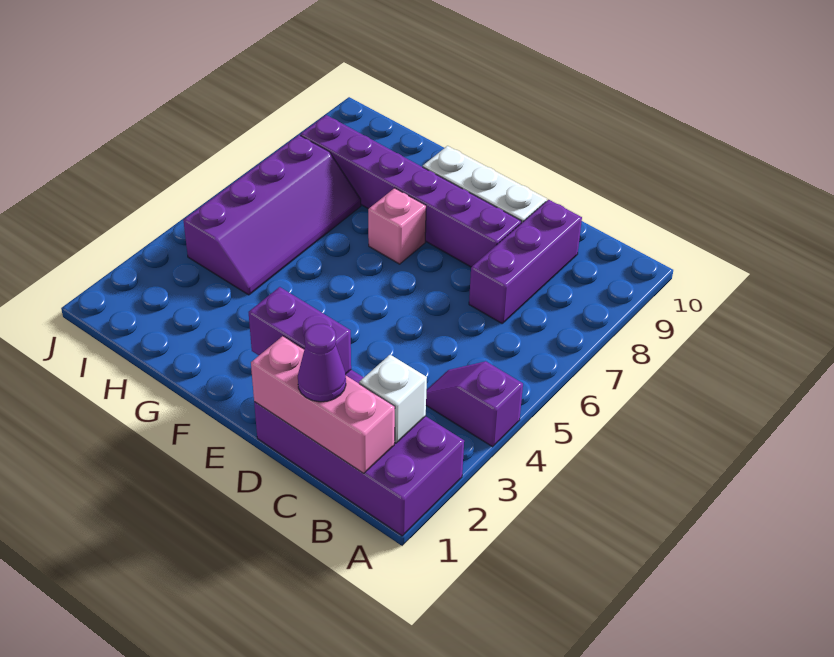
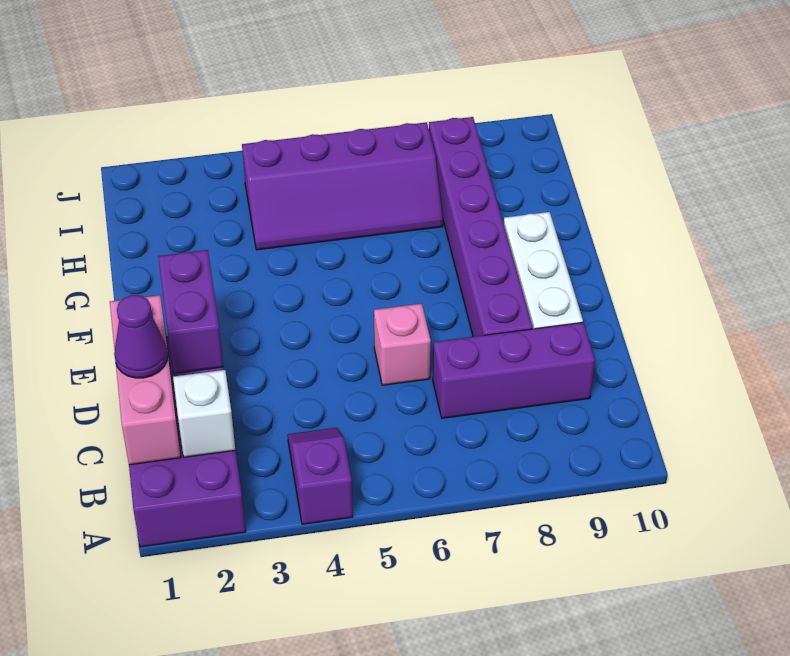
pink brick F7 level 1 -> pink brick D6 level 1

